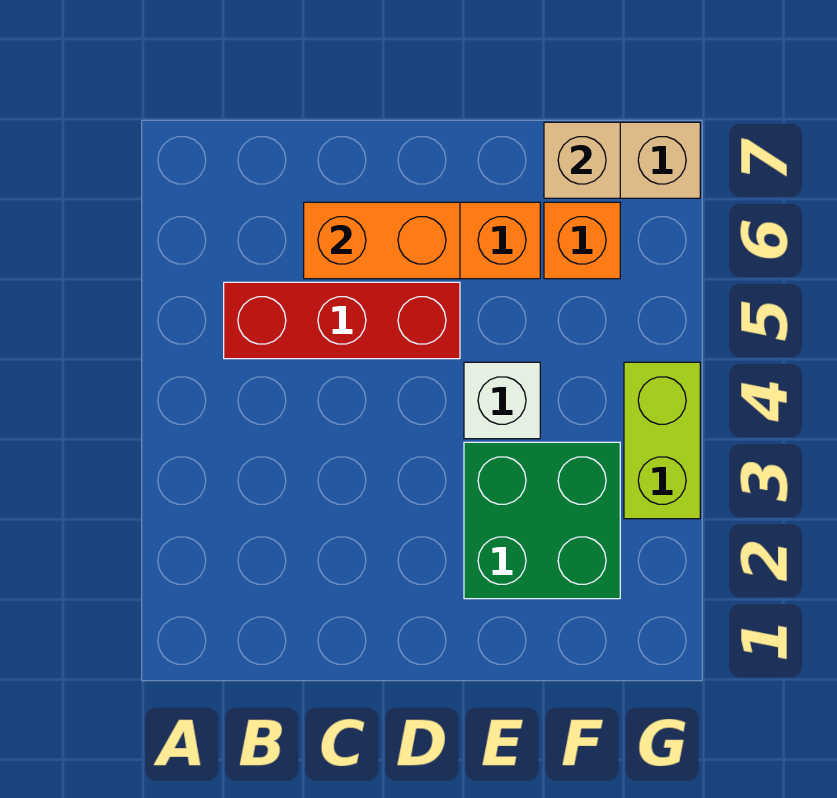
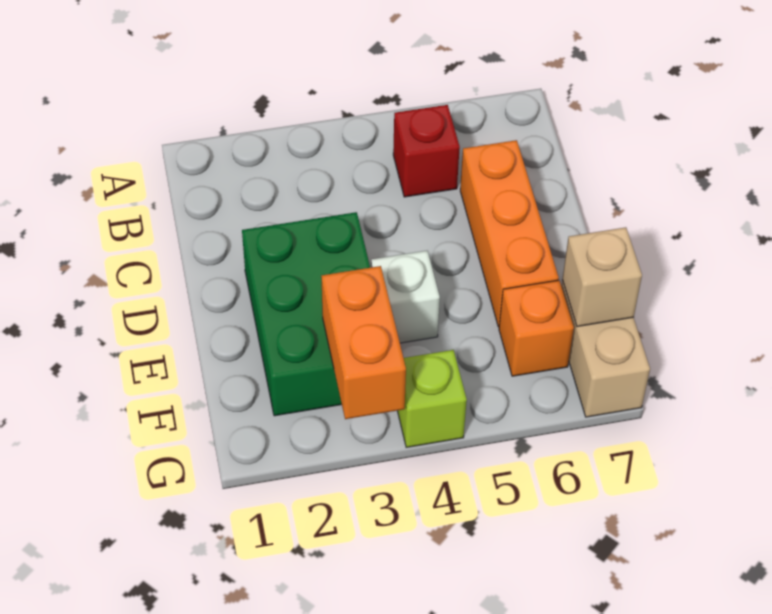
red brick B5:D5 level 1 -> red brick B5 level 1
orange brick C6:D6 level 2 -> orange brick F3:G3 level 2
green brick E2:F3 level 1 -> green brick D2:F3 level 1
lime brick G3:G4 level 1 -> lime brick G4 level 1

